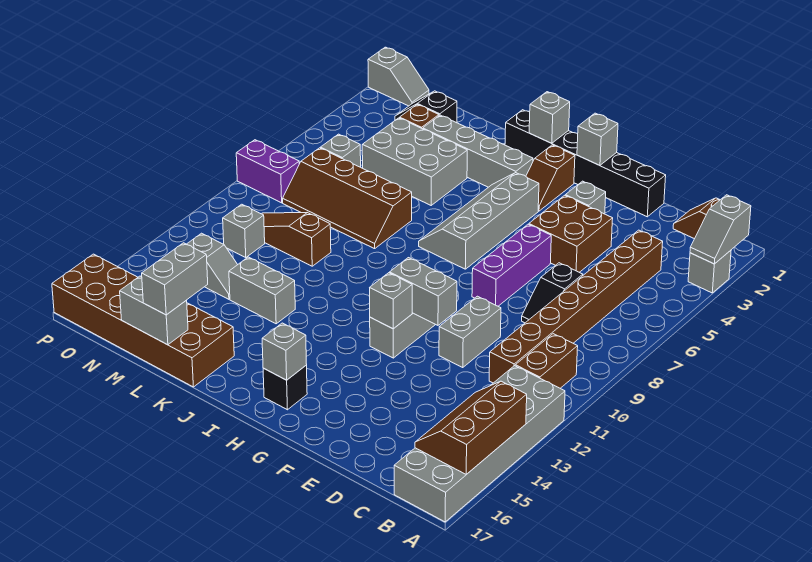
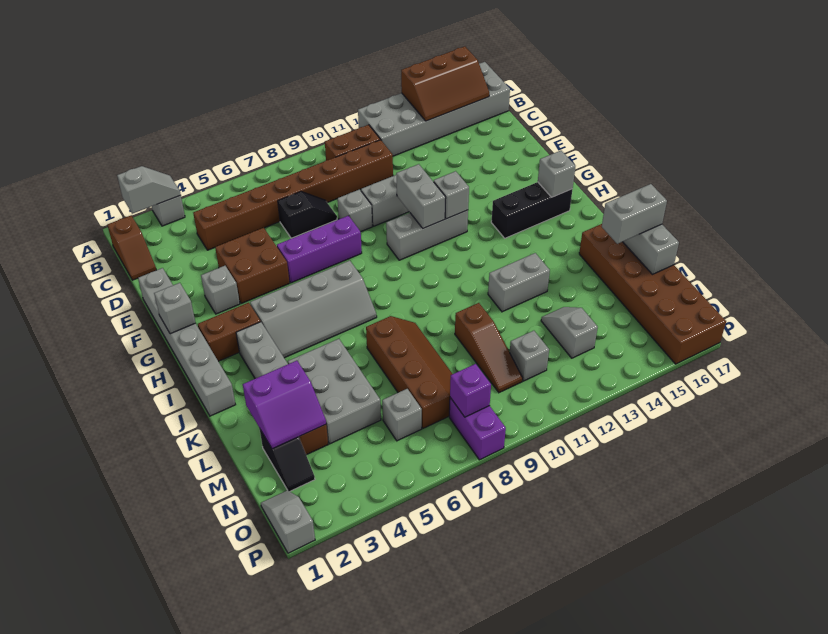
black brick E1:J1 level 1 -> grey brick E1:J1 level 1
brown slope H2:H3 level 1 top 2 -> brown brick H2:H3 level 1
black brick H16 level 1 -> black brick H14:H16 level 1
grey brick I1 level 2 -> grey brick E9 level 1
grey brick K13:L13 level 1 -> grey brick K12:K13 level 1
none -> purple slope L2:M3 level 2 top L
none -> purple brick O8 level 2

